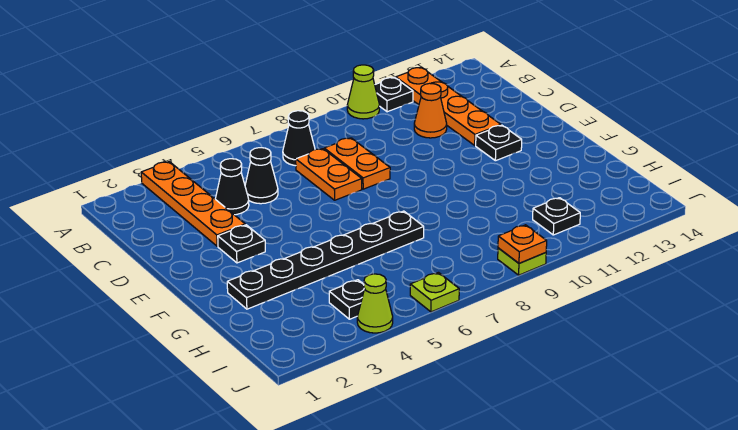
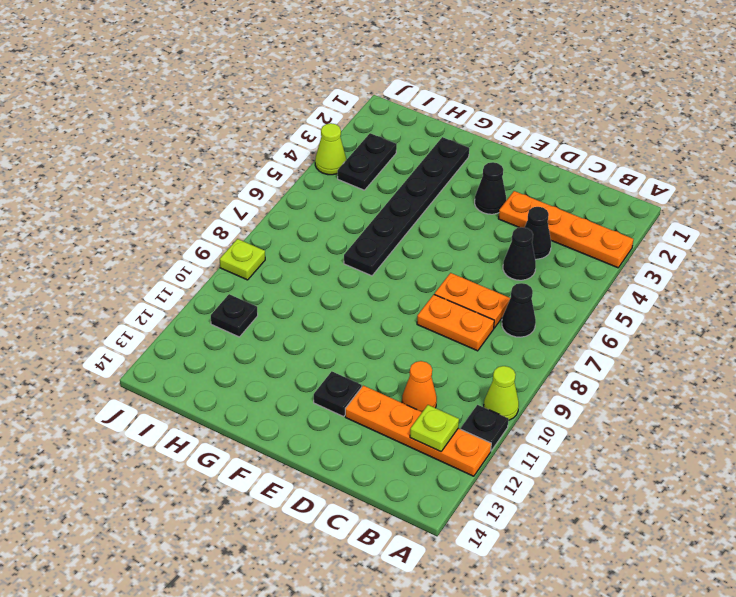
black plate E3 level 1 -> black cone E3 level 1
black plate I4 level 1 -> black plate I3:I4 level 1
lime plate J6 level 1 -> lime plate B12 level 2
orange plate J9 level 2 -> none

